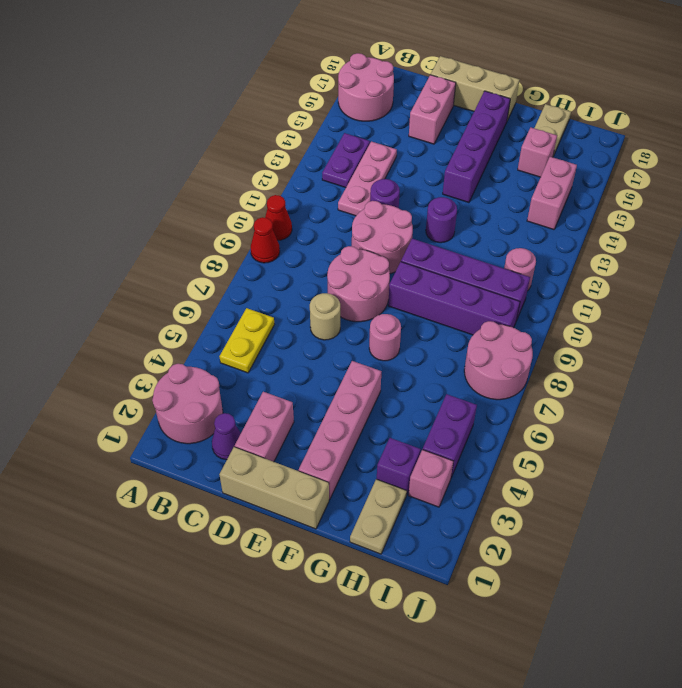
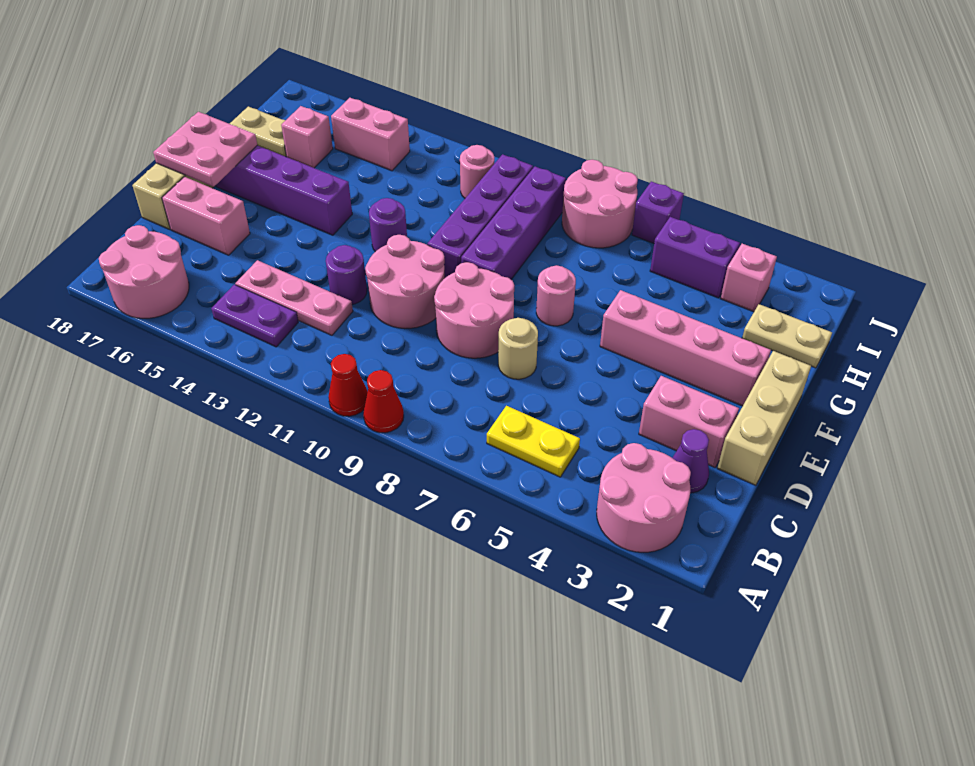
none -> pink plate E17:F18 level 2
purple brick H3 level 1 -> purple brick J6 level 1

